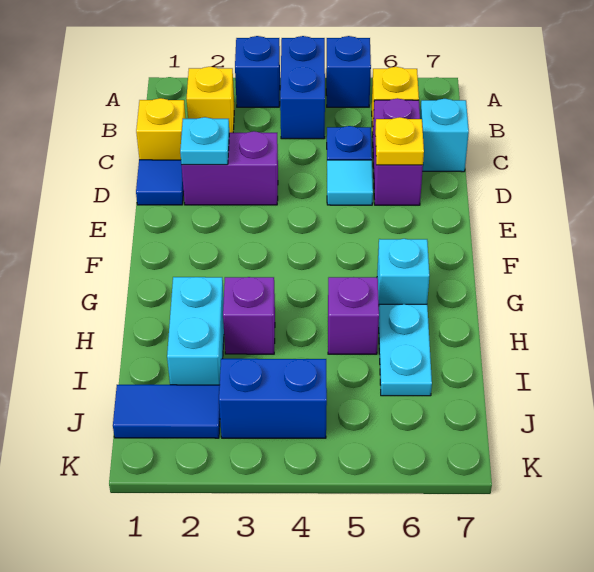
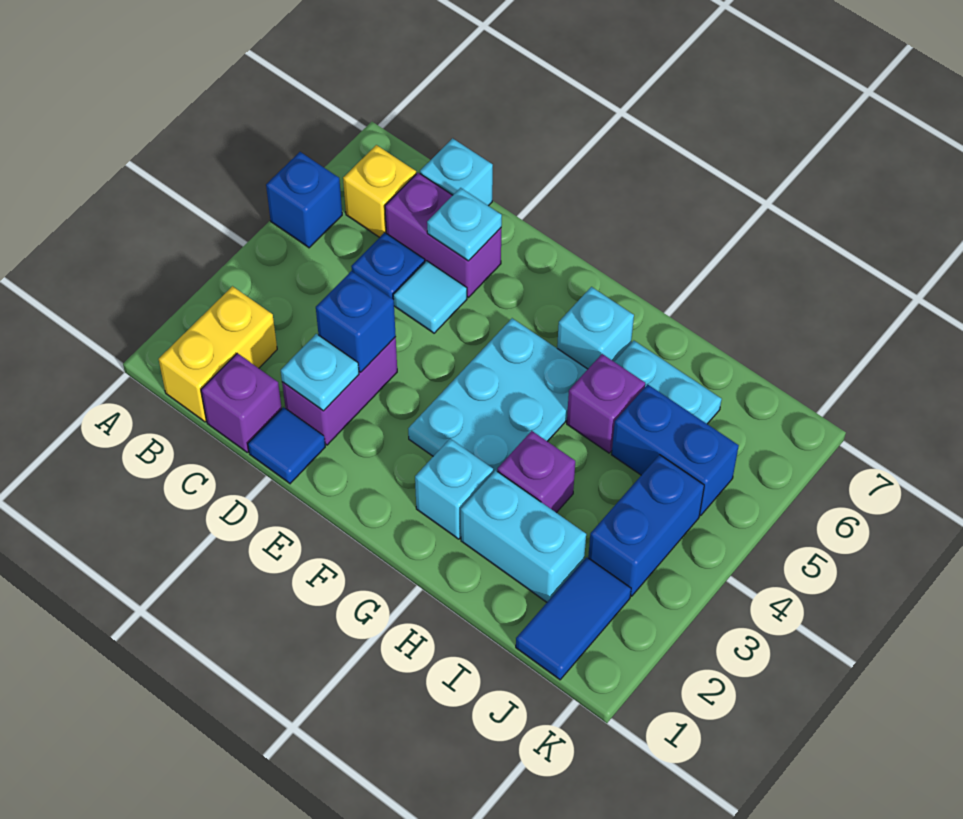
blue brick A3 level 1 -> blue brick D3 level 2
blue brick A4:B4 level 1 -> blue brick I5:J5 level 1
yellow brick B2 level 1 -> yellow brick B1:B2 level 1
yellow brick C1 level 1 -> purple brick C1 level 1
yellow plate D6 level 2 -> cyan plate D6 level 2
none -> cyan plate F3:G5 level 1
none -> cyan brick G2 level 1

